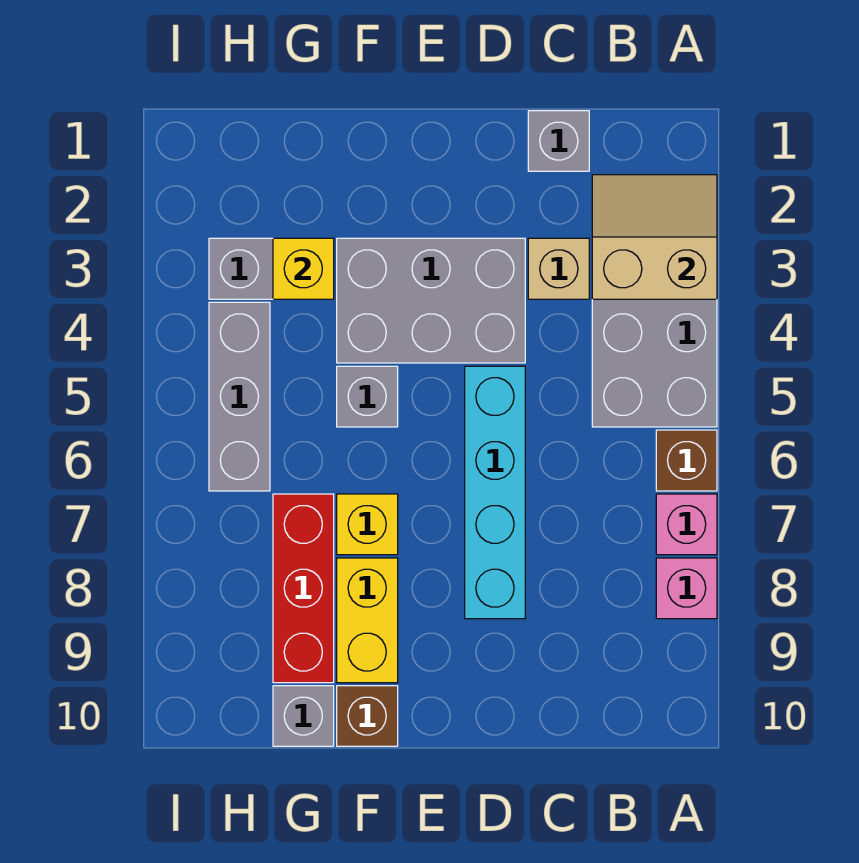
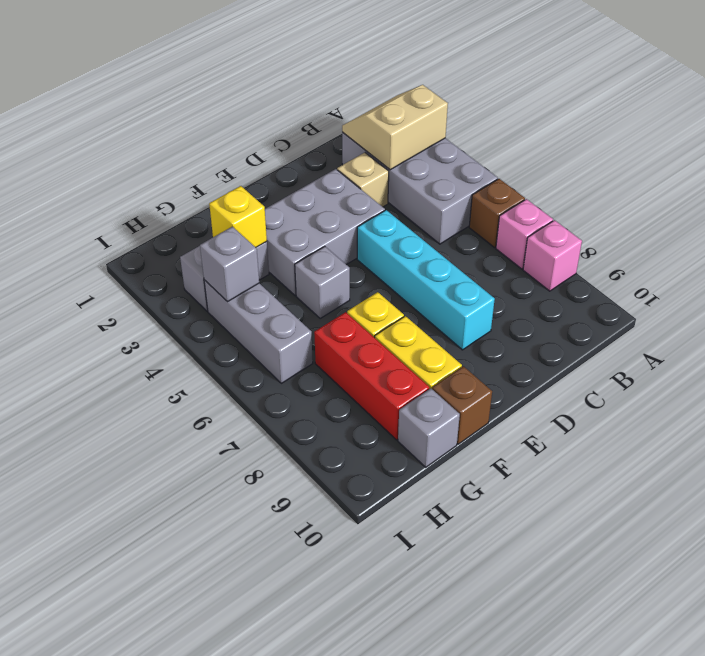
grey brick C1 level 1 -> grey brick H4 level 2

